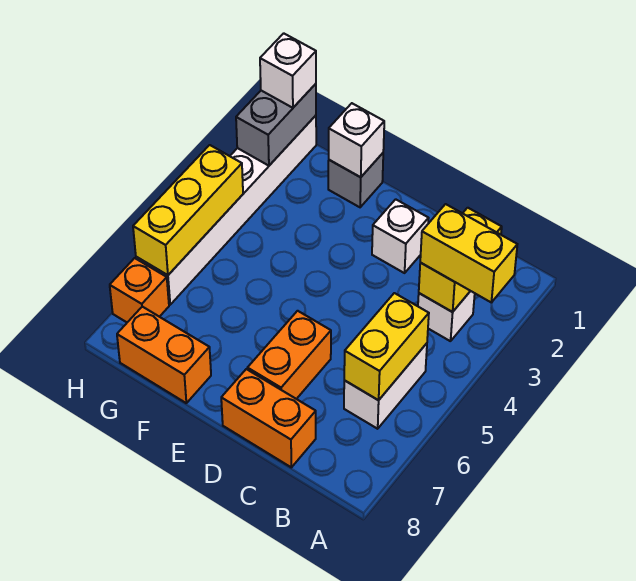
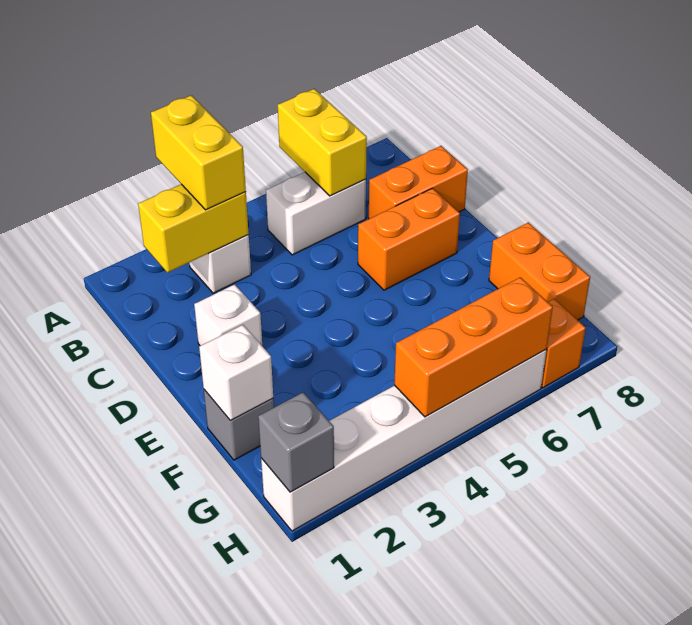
yellow brick B5:B6 level 2 -> yellow brick A6:B6 level 2
orange brick C8:D8 level 1 -> orange brick C7:C8 level 1
grey brick H1:H2 level 2 -> grey brick H1 level 2
white brick H1 level 3 -> none
yellow brick H4:H6 level 2 -> orange brick H4:H6 level 2

